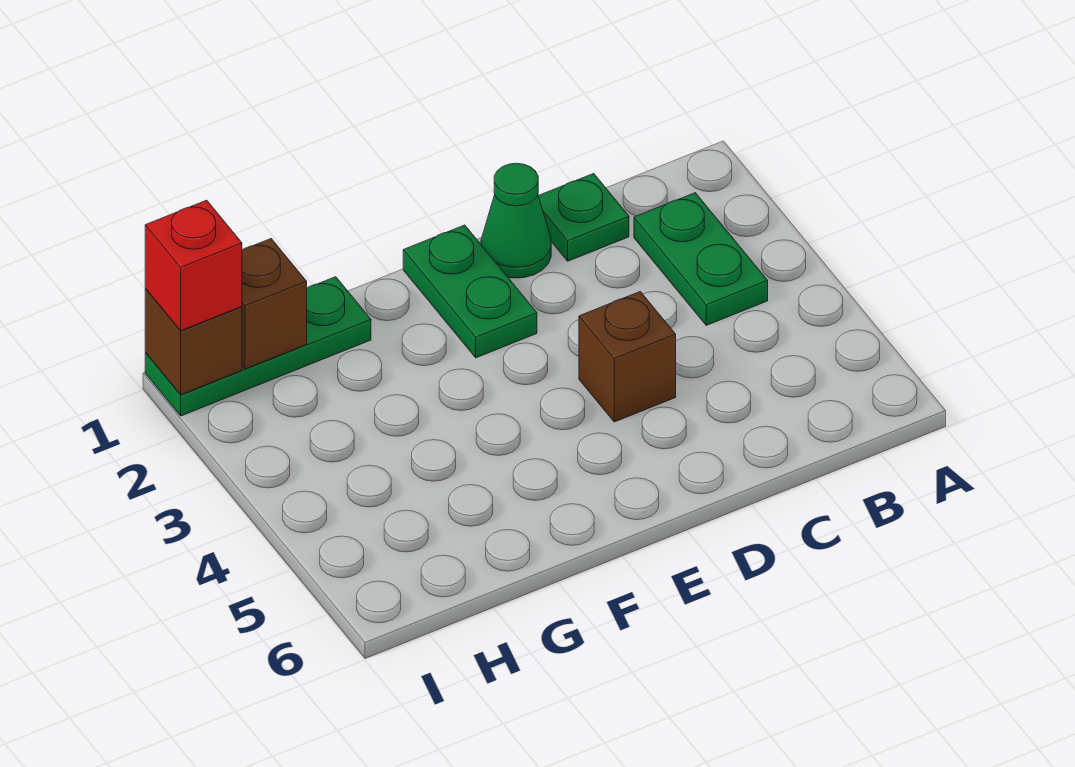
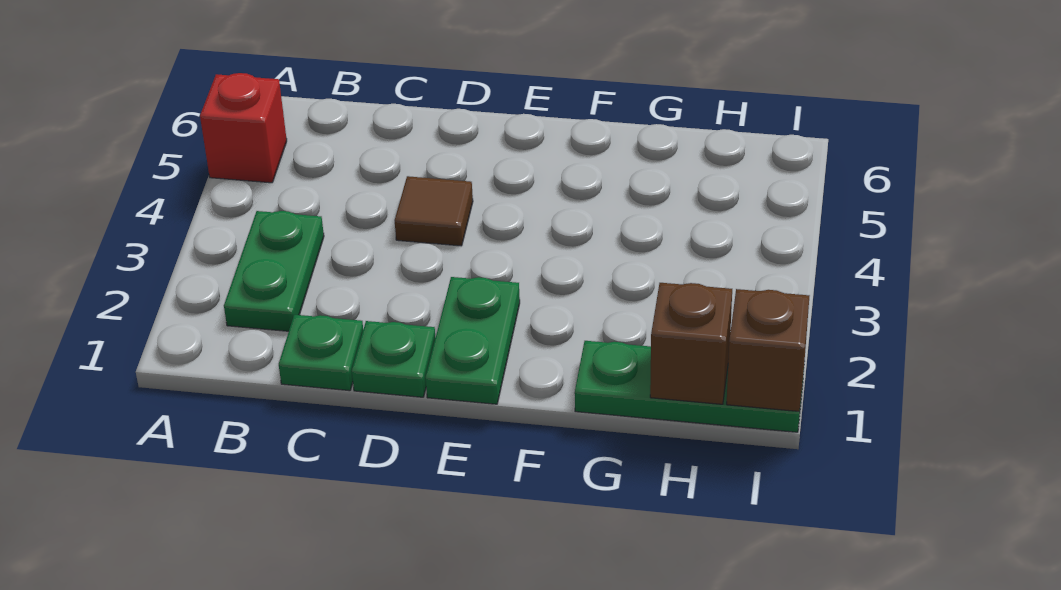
green cone D1 level 1 -> green plate D1 level 1
brown brick D4 level 1 -> brown tile D4 level 1
red brick I1 level 3 -> red brick A5 level 1

